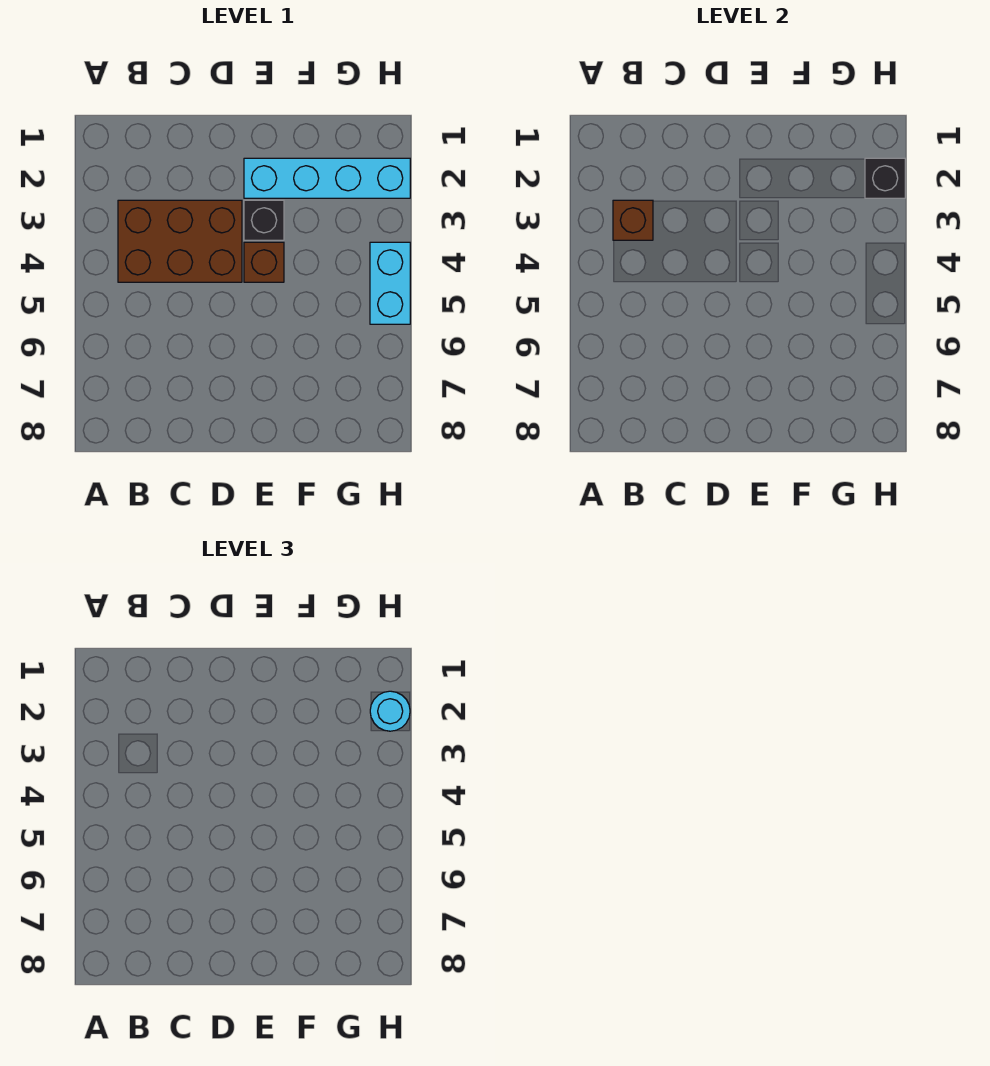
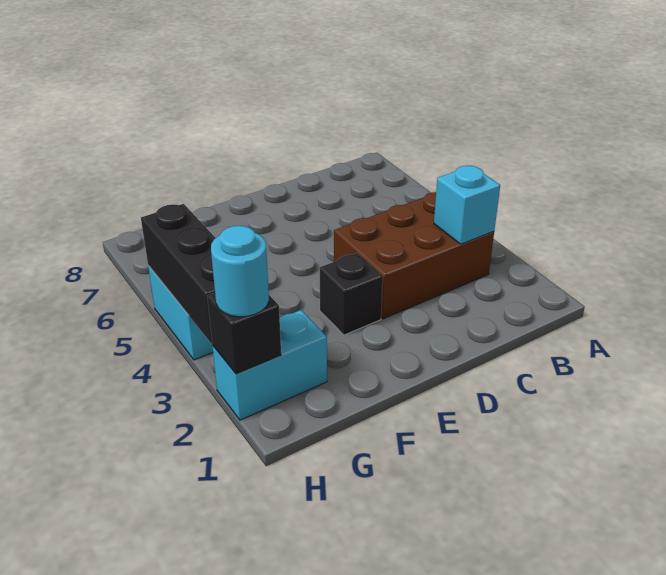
brown brick B3 level 2 -> cyan brick B3 level 2
cyan brick E2:H2 level 1 -> cyan brick G2:H2 level 1
brown brick E4 level 1 -> none
none -> black brick H3:H5 level 2

